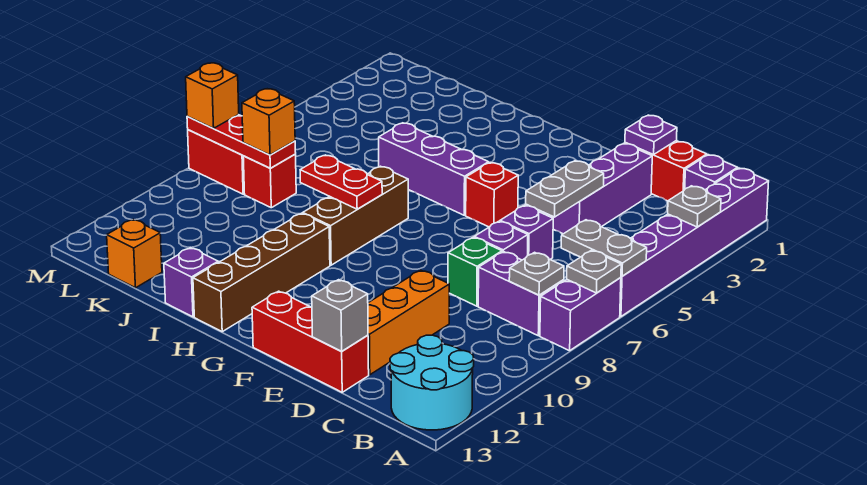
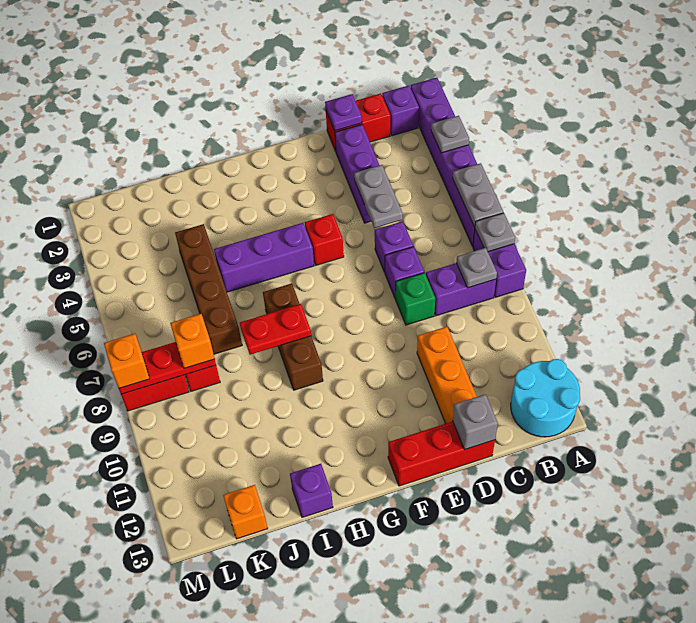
grey plate A6:B6 level 2 -> grey plate A5:A6 level 2
brown brick H10:H13 level 1 -> brown brick J4:J7 level 1

